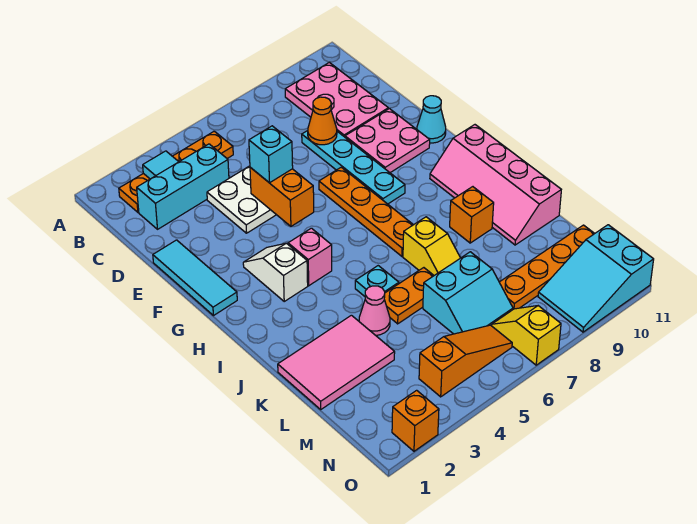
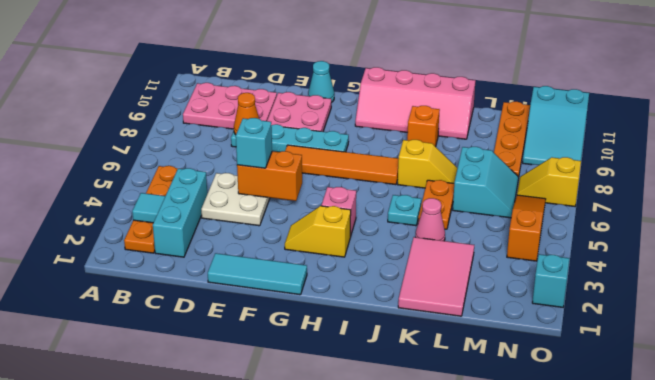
orange plate F7:I7 level 1 -> orange tile F7:I7 level 1
white slope G3:H3 level 1 top H -> yellow slope G3:H3 level 1 top H
orange brick O2 level 1 -> cyan brick O2 level 1

